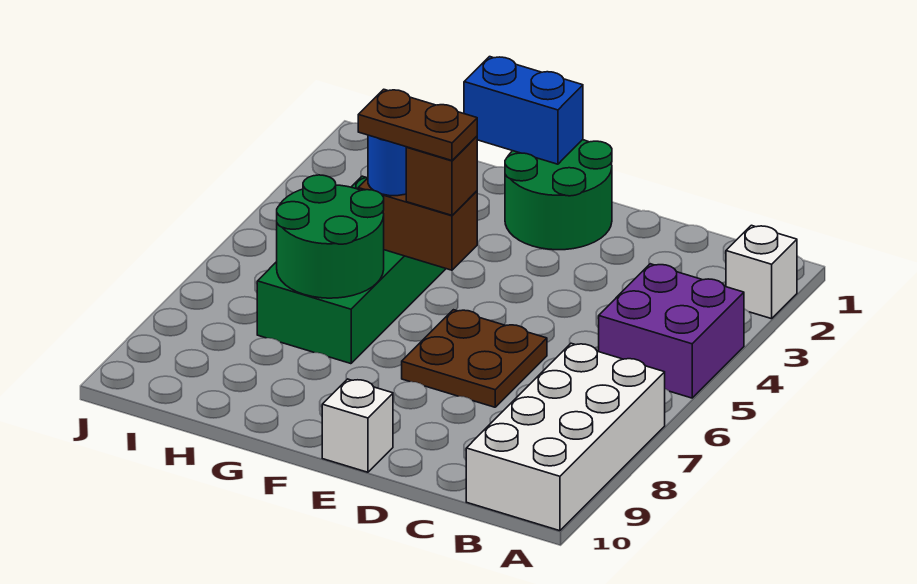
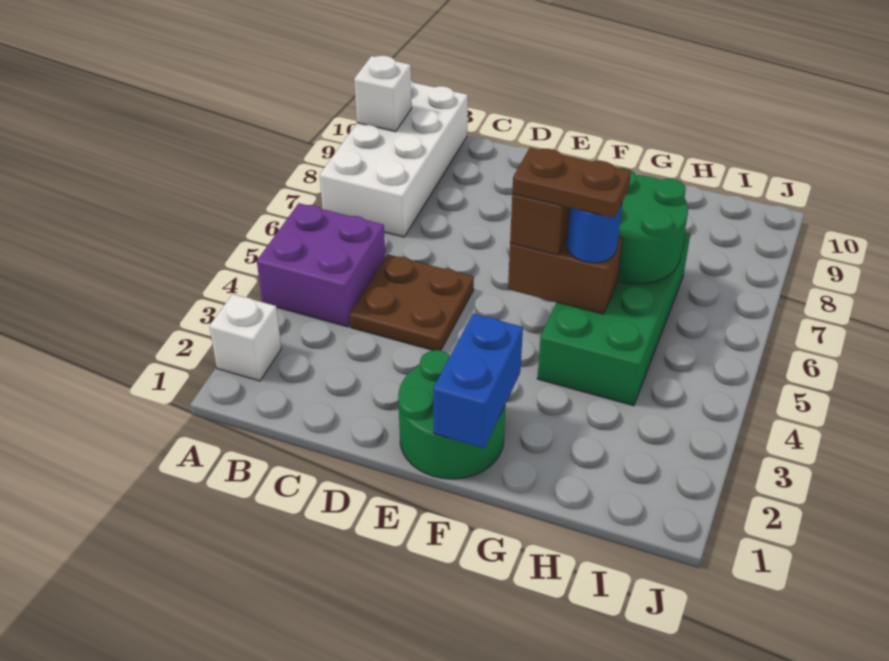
brown plate D6:E7 level 1 -> brown plate C4:D5 level 1
white brick E10 level 1 -> white brick A9 level 2
blue brick F1:G1 level 2 -> blue brick F1:F2 level 2

